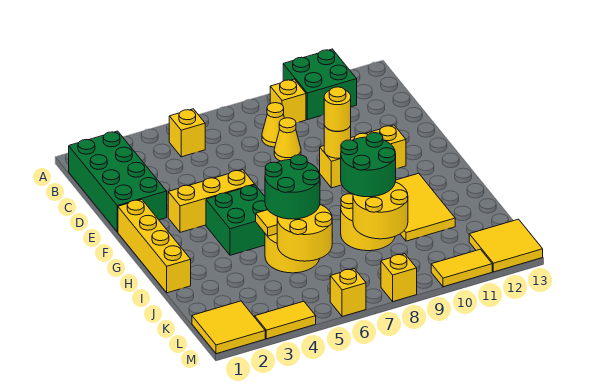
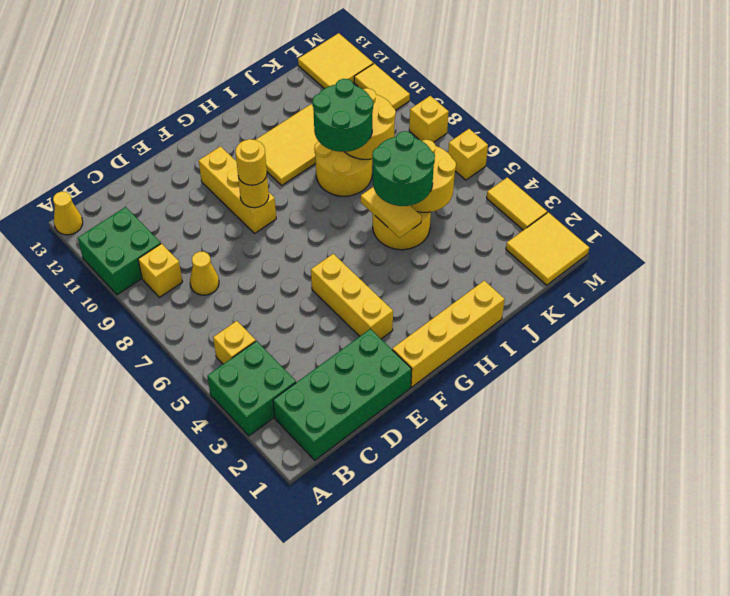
yellow cone D8 level 1 -> yellow cone A13 level 1
green brick G4:H5 level 1 -> green brick A3:B4 level 1

